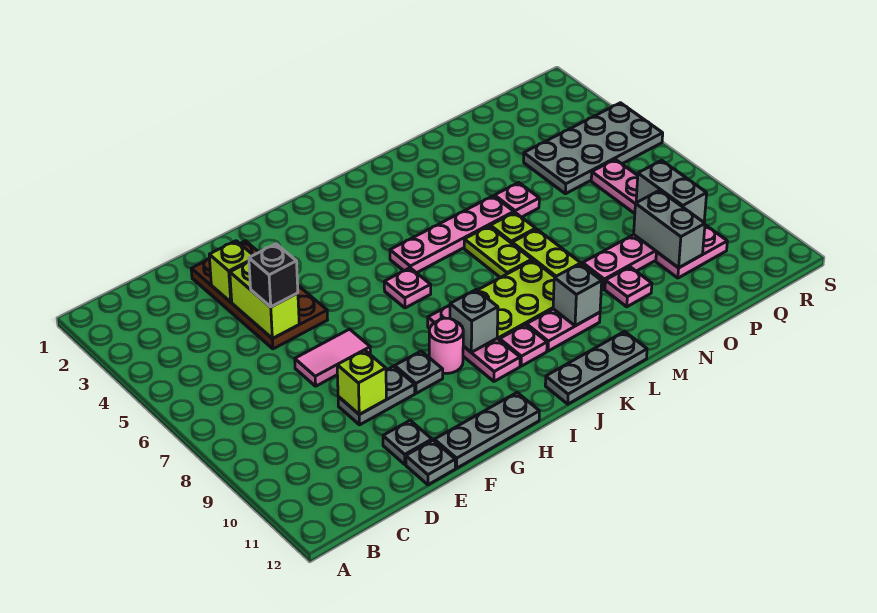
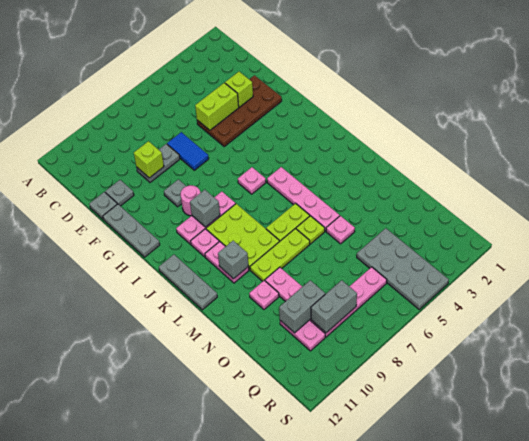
black brick E5 level 3 -> none
pink tile E7:F7 level 1 -> blue tile E7:F7 level 1
grey plate E9:F9 level 1 -> grey plate E8:E9 level 1

